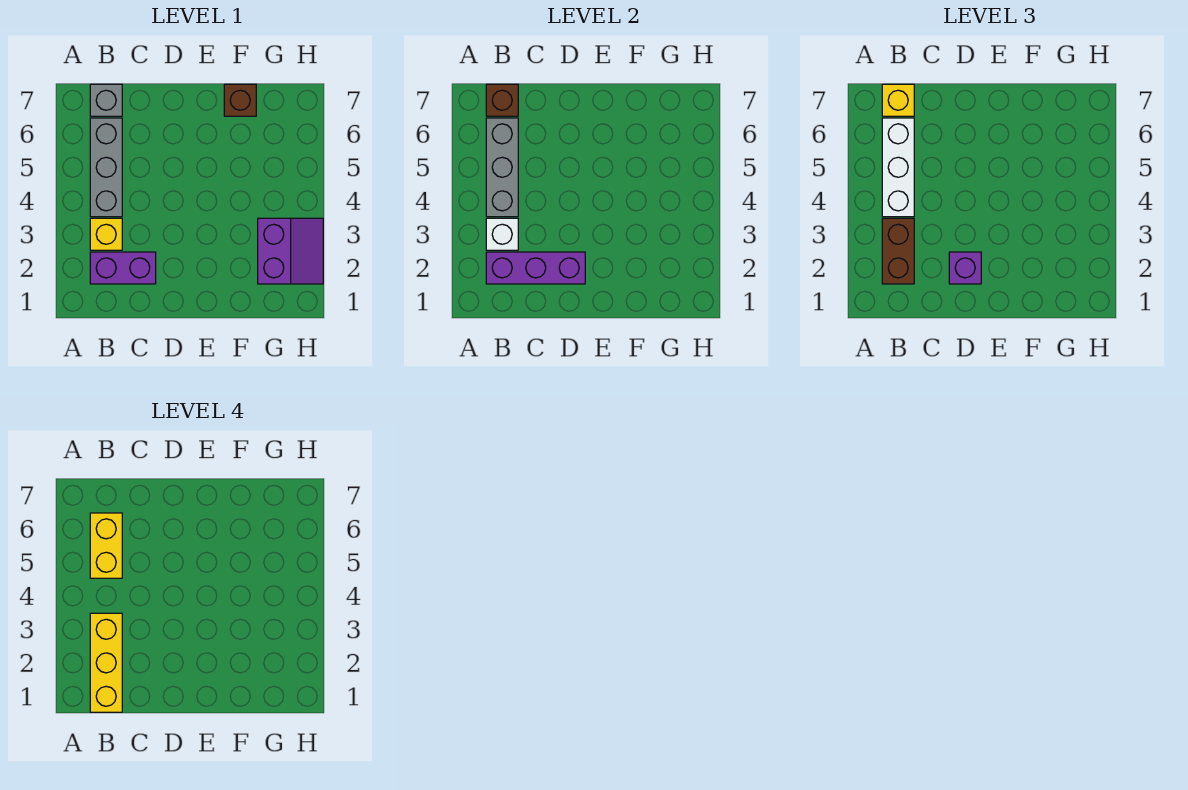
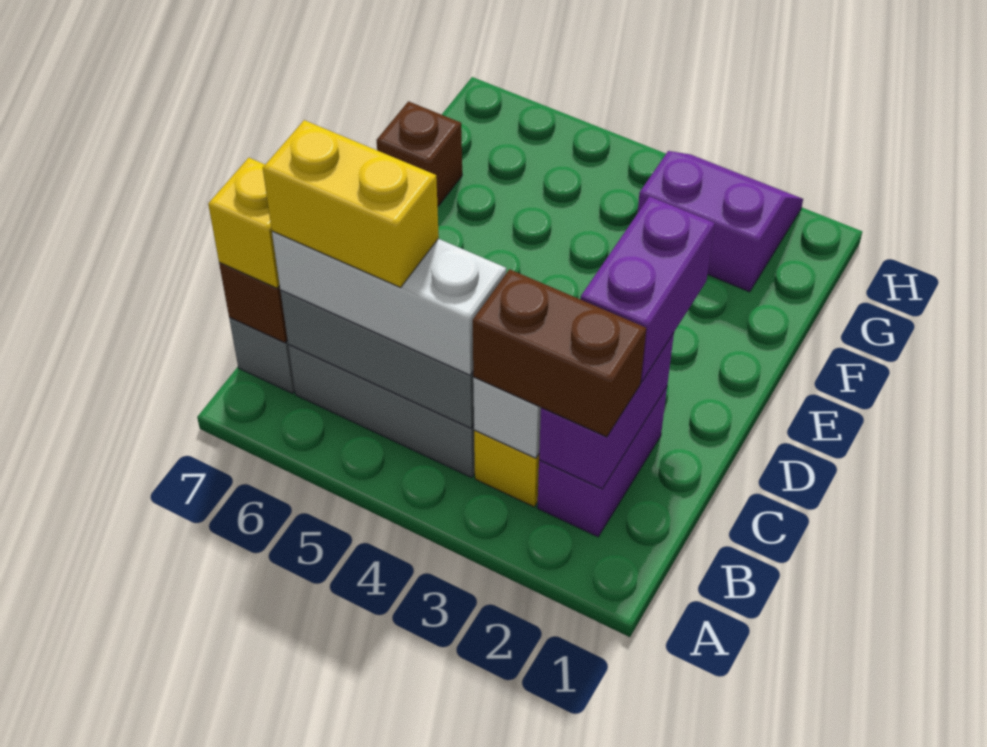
yellow brick B1:B3 level 4 -> none
purple brick B2:D2 level 2 -> purple brick B2:C2 level 2
purple brick D2 level 3 -> purple brick C2:D2 level 3

